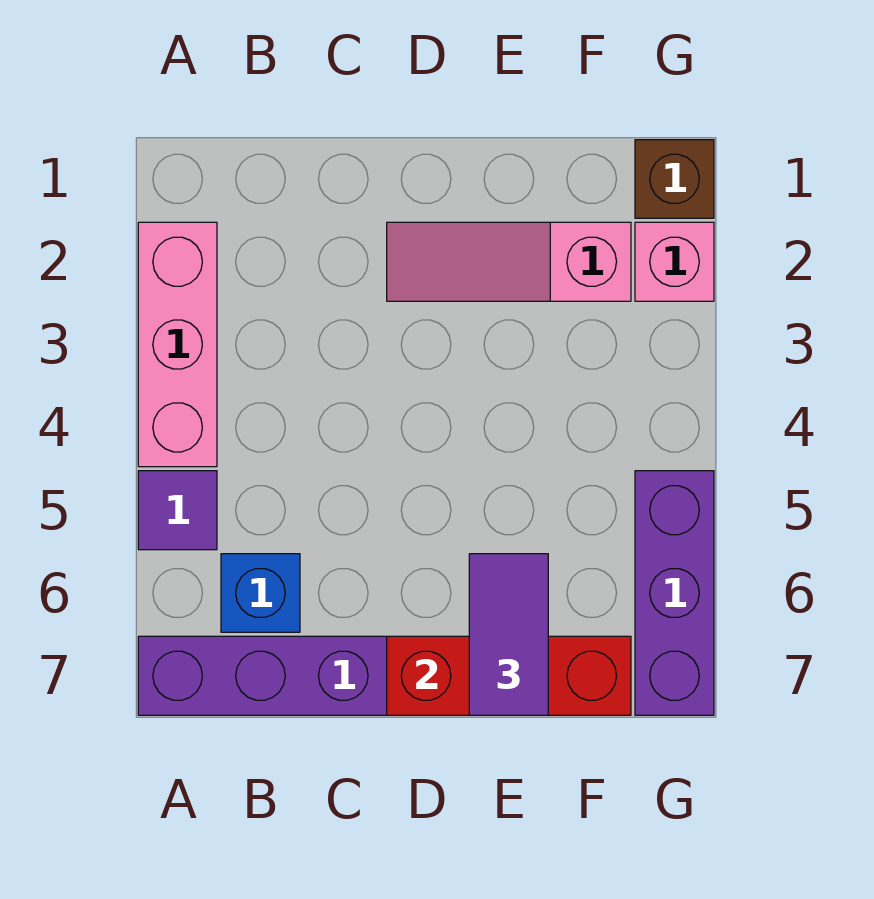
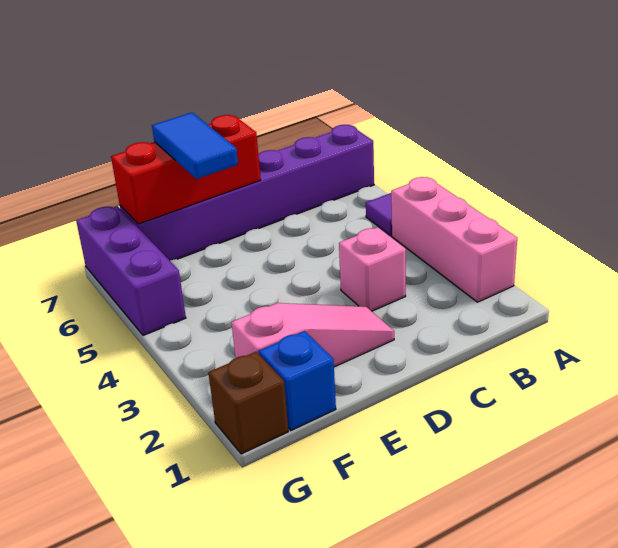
blue brick B6 level 1 -> blue brick F1 level 1
purple tile E6:E7 level 3 -> blue tile E6:E7 level 3
pink brick G2 level 1 -> pink brick C3 level 1

